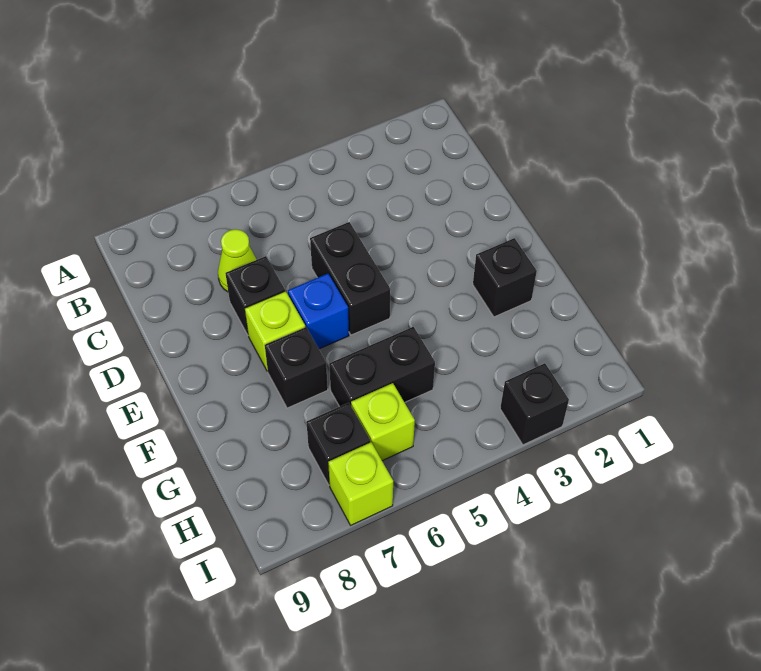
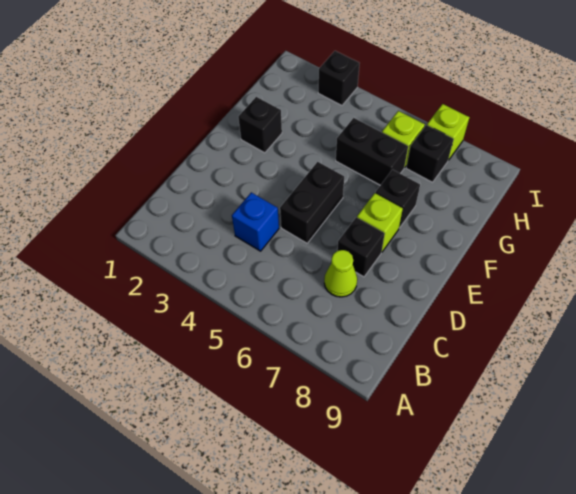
blue brick E6 level 1 -> blue brick C4 level 1

